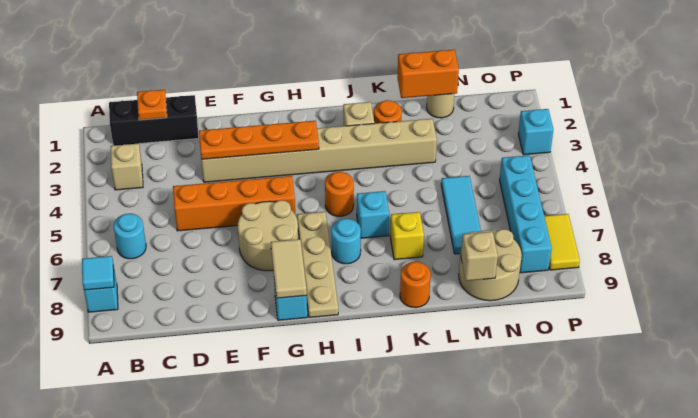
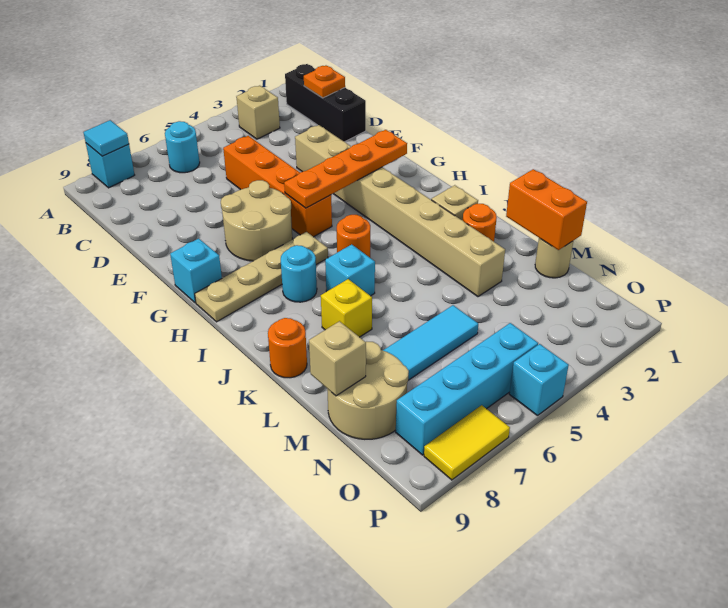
orange plate E3:H3 level 2 -> orange plate G2:G5 level 2
tan tile G8:G9 level 2 -> none
cyan brick P3 level 1 -> cyan brick P5 level 1

